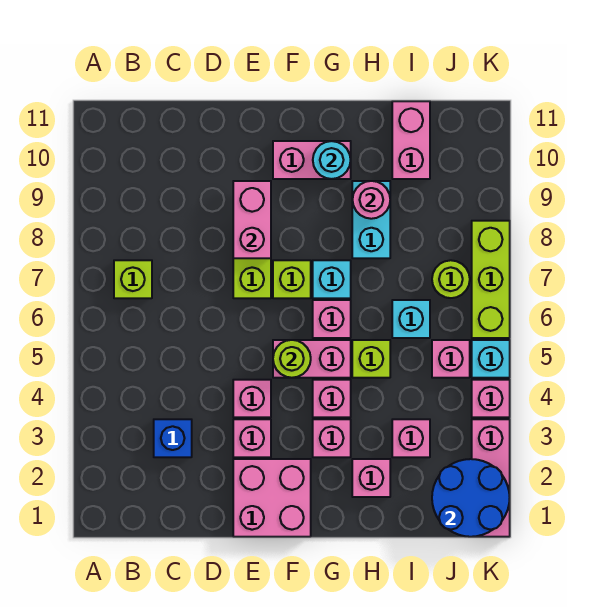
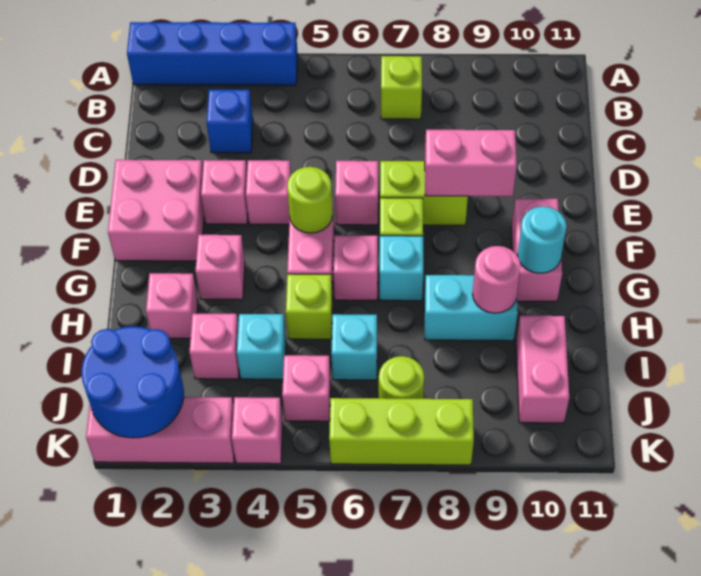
none -> blue brick A1:A4 level 1
pink brick G4 level 1 -> pink brick E6 level 1
pink brick I10:I11 level 1 -> pink brick I10:J10 level 1
cyan brick K5 level 1 -> cyan brick I4 level 1

